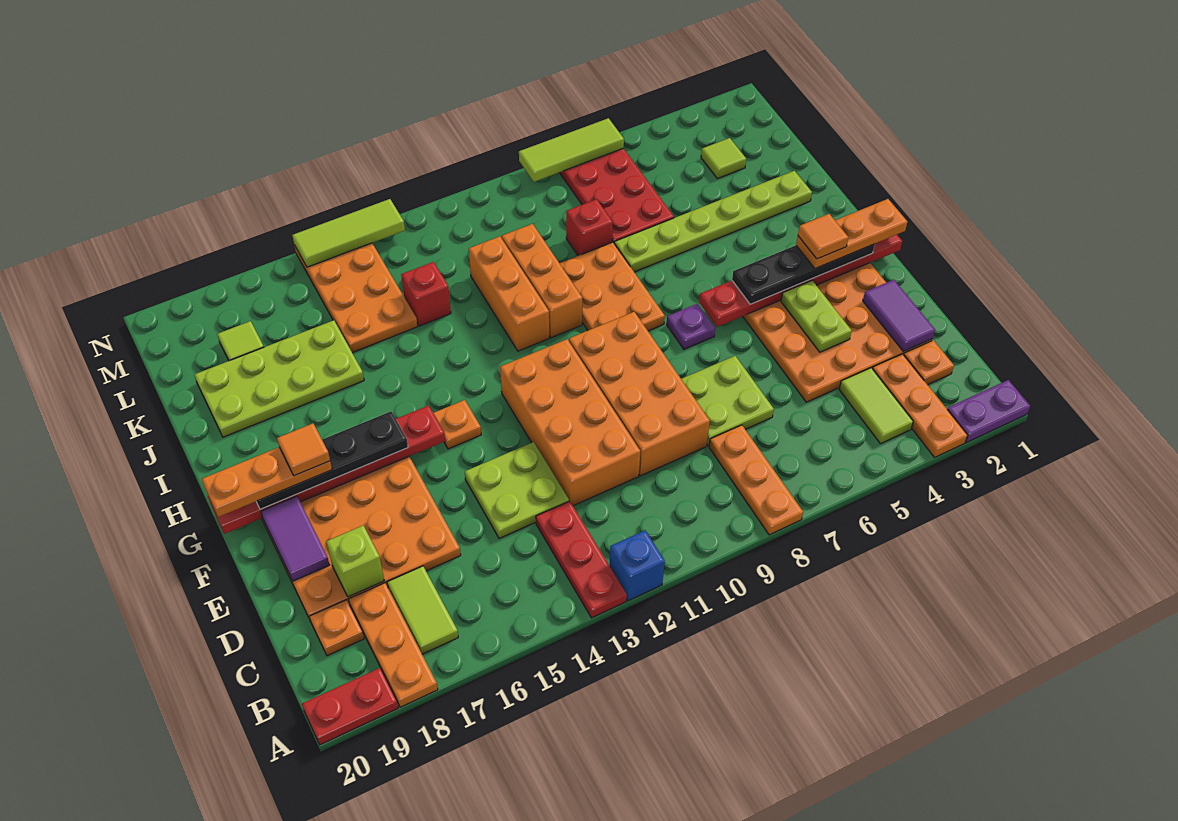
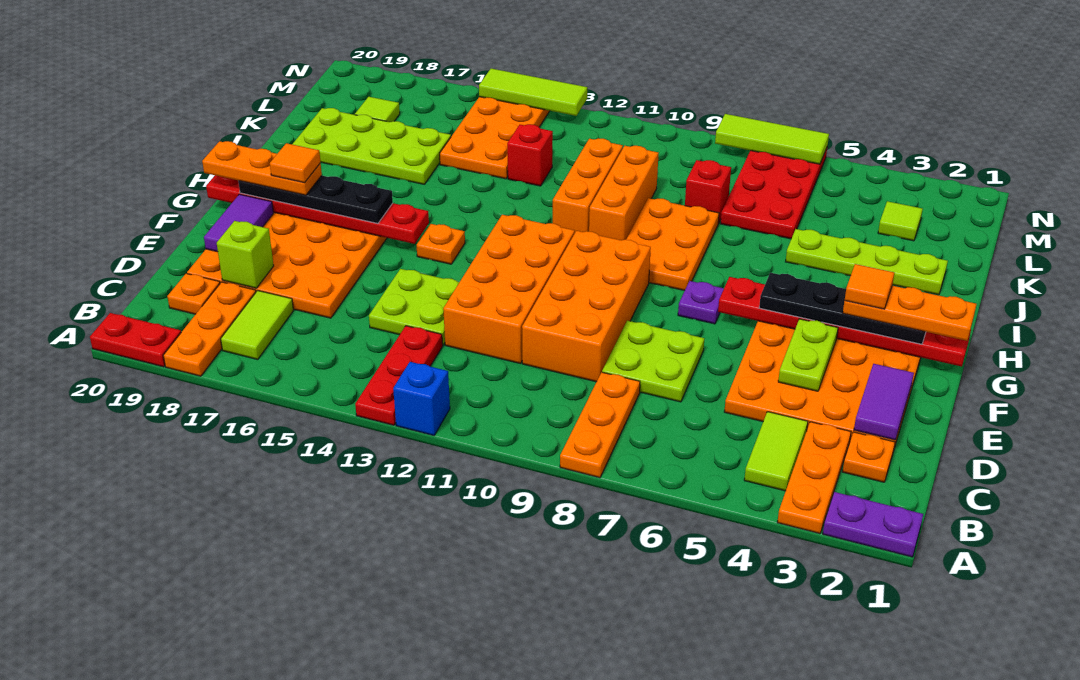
lime plate J2:J7 level 1 -> lime plate J2:J5 level 1

